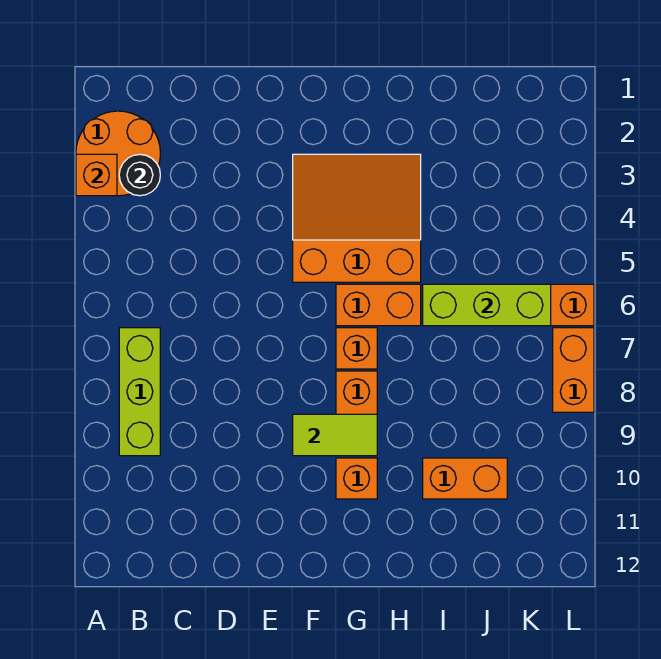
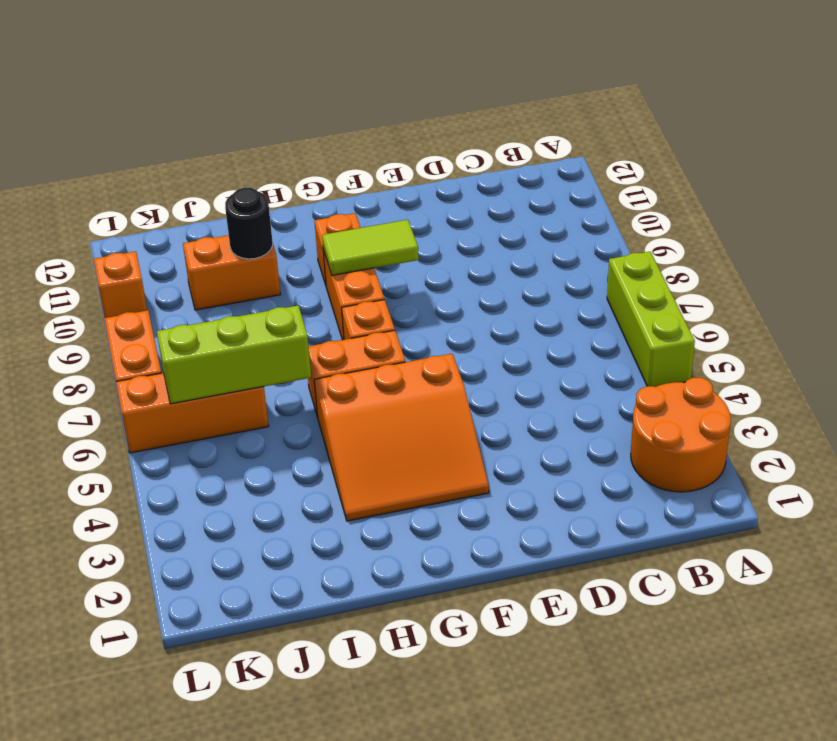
orange brick A3 level 2 -> orange brick L10 level 1
black round brick B3 level 2 -> black round brick I10 level 2
lime brick B7:B9 level 1 -> lime brick A5:A7 level 1

